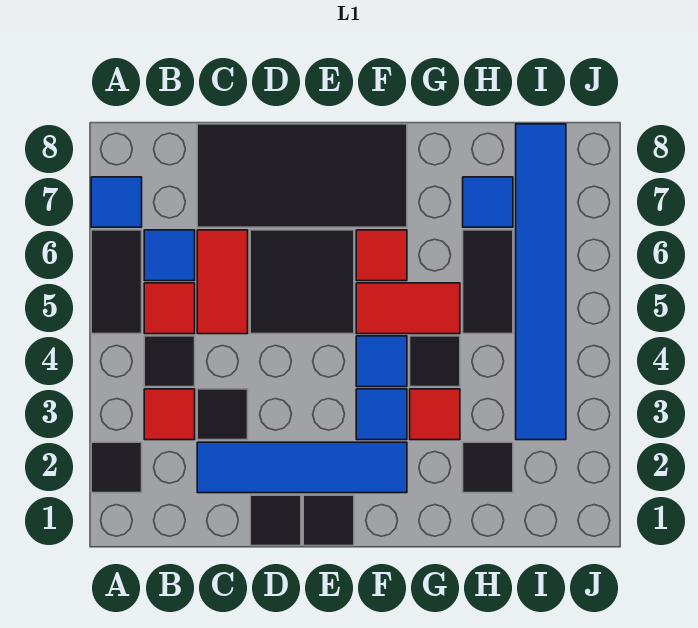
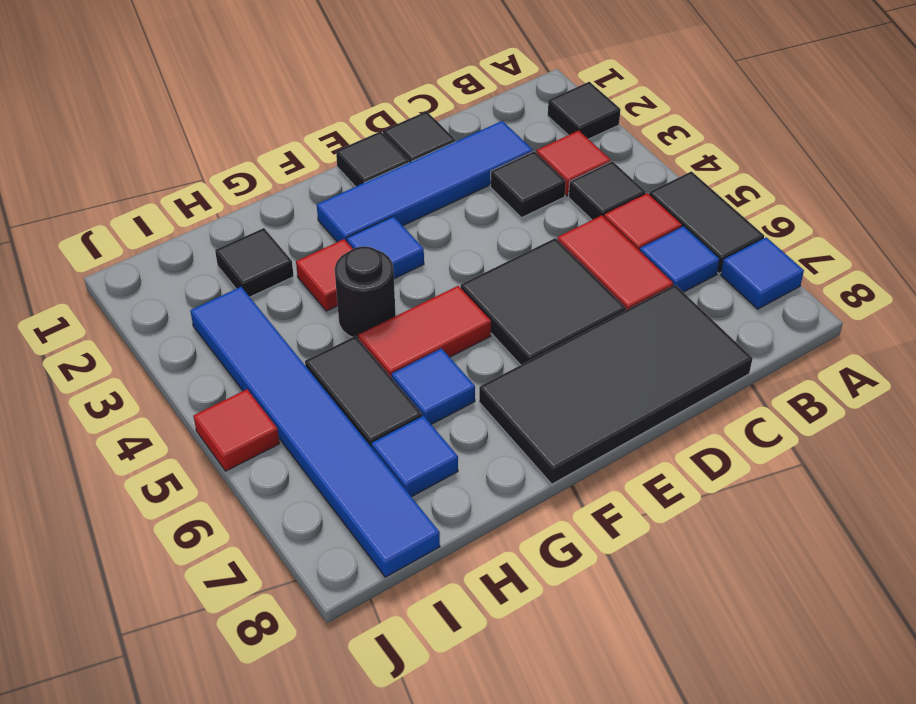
blue tile F4 level 1 -> blue tile G6 level 1
red tile F6 level 1 -> red tile J5 level 1
black tile G4 level 1 -> black round brick G4 level 1

